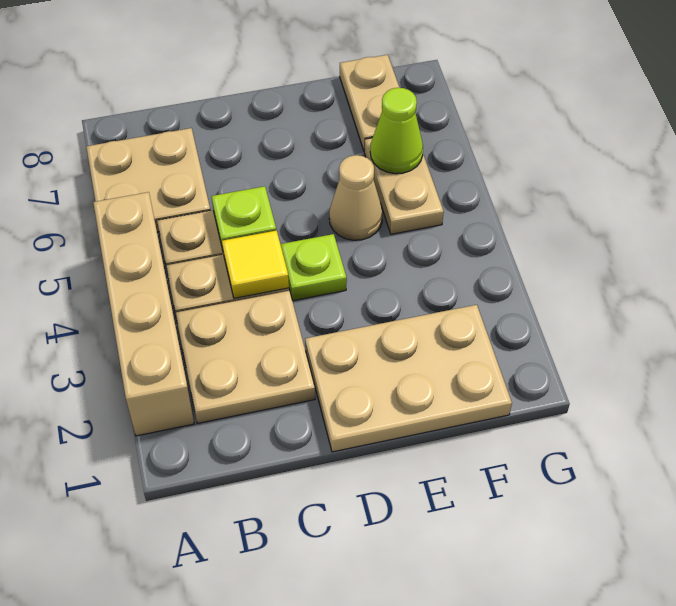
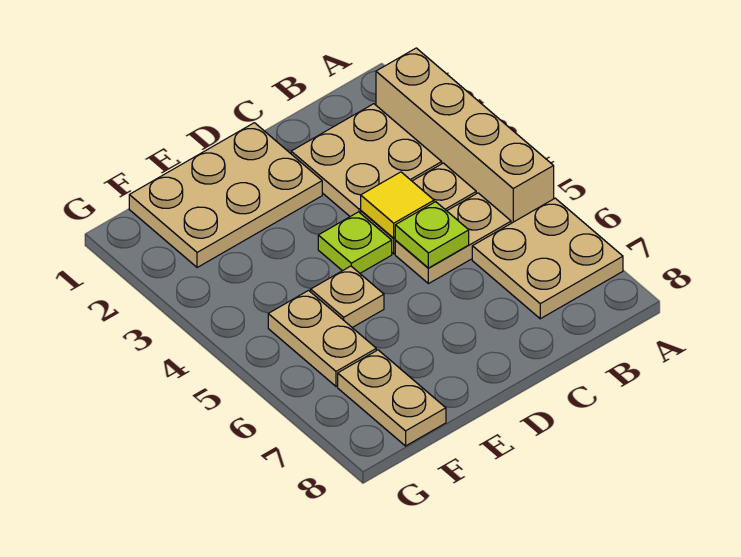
tan cone E5 level 1 -> tan plate E5 level 1
lime cone F6 level 2 -> none

